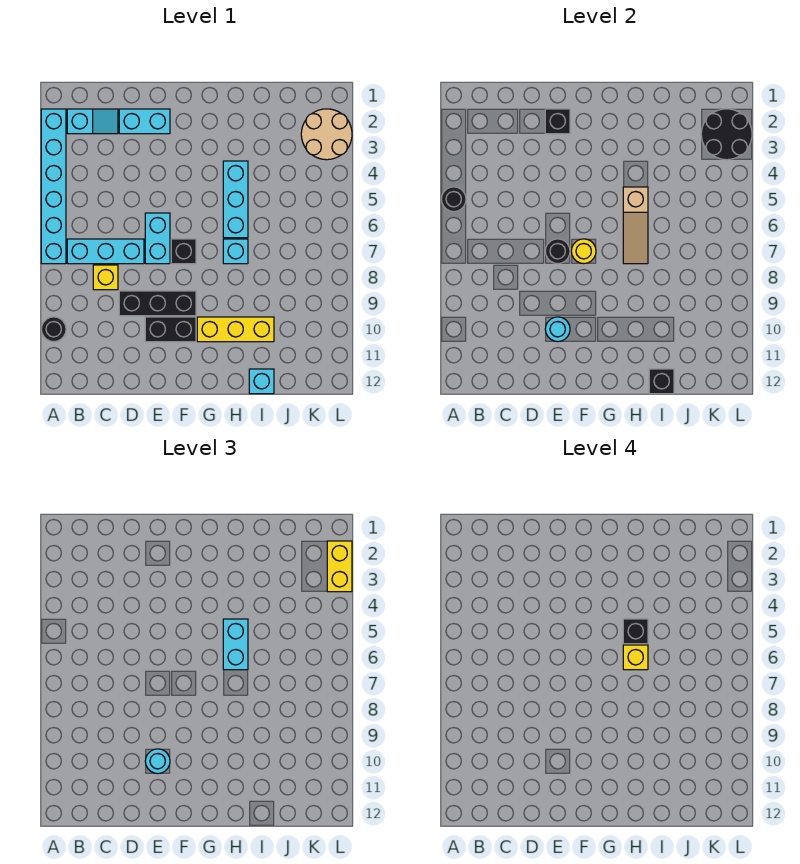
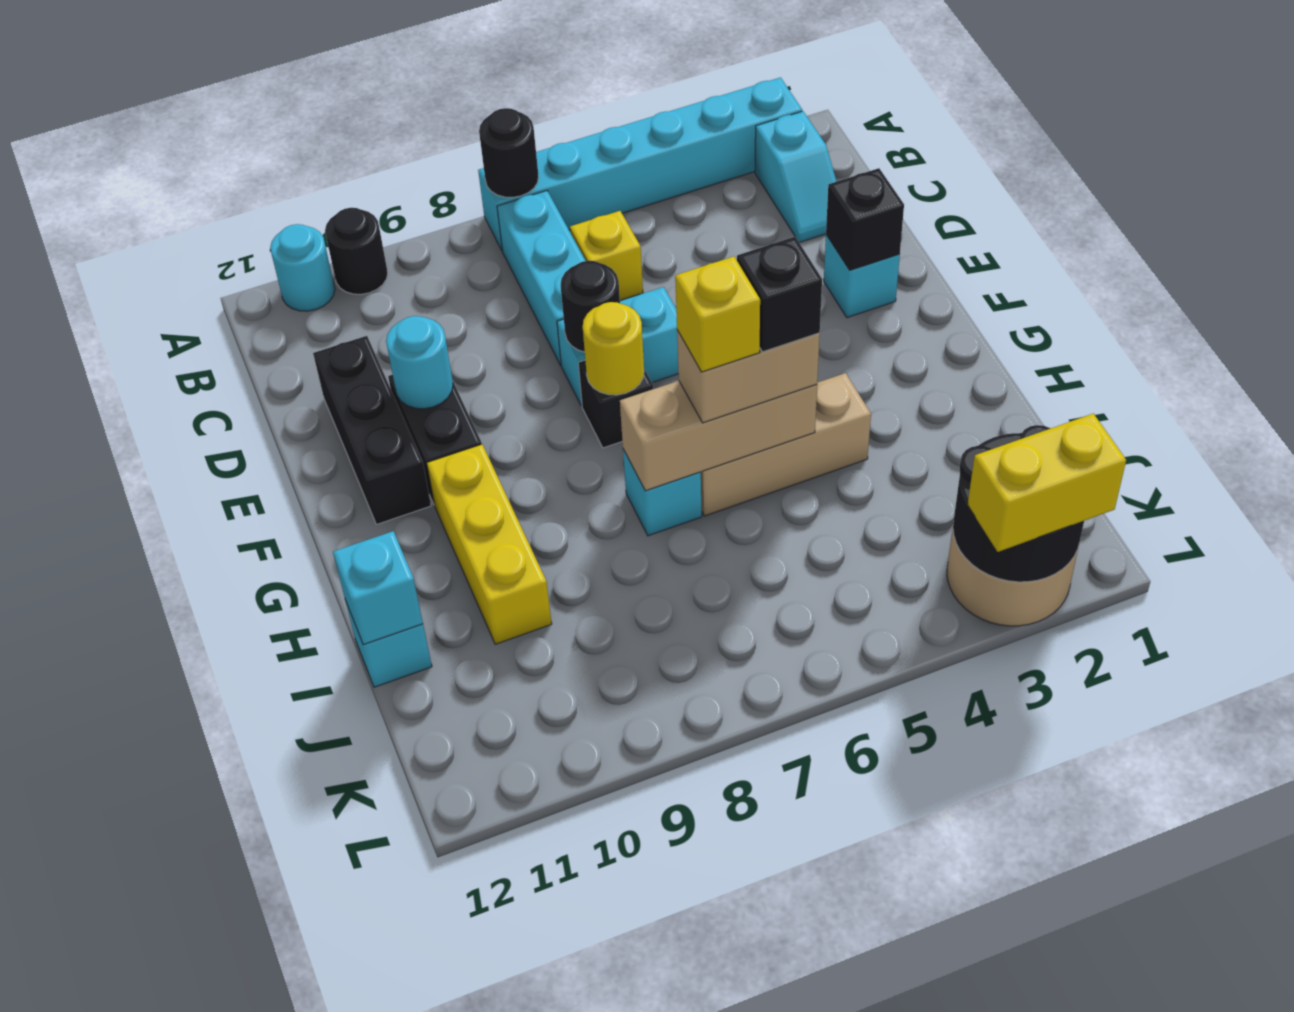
black round brick A5 level 2 -> black round brick A7 level 2
yellow brick C8 level 1 -> yellow brick C6 level 1
cyan brick D2:E2 level 1 -> cyan brick E2 level 1
black brick D9:F9 level 1 -> black brick D11:F11 level 1
cyan round brick E10 level 3 -> cyan round brick A11 level 1
cyan brick H4:H6 level 1 -> tan brick H4:H6 level 1
tan slope H5:H7 level 2 top 5 -> tan brick H5:H7 level 2
cyan brick H5:H6 level 3 -> tan brick H5:H6 level 3
black brick I12 level 2 -> cyan brick I12 level 2

